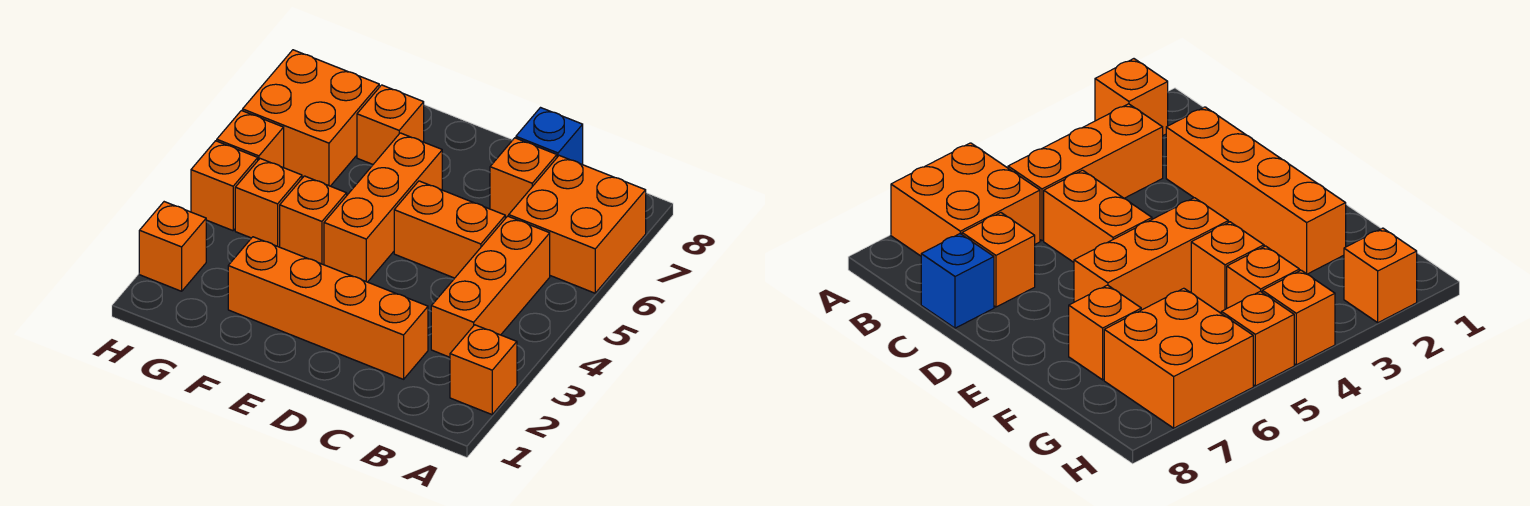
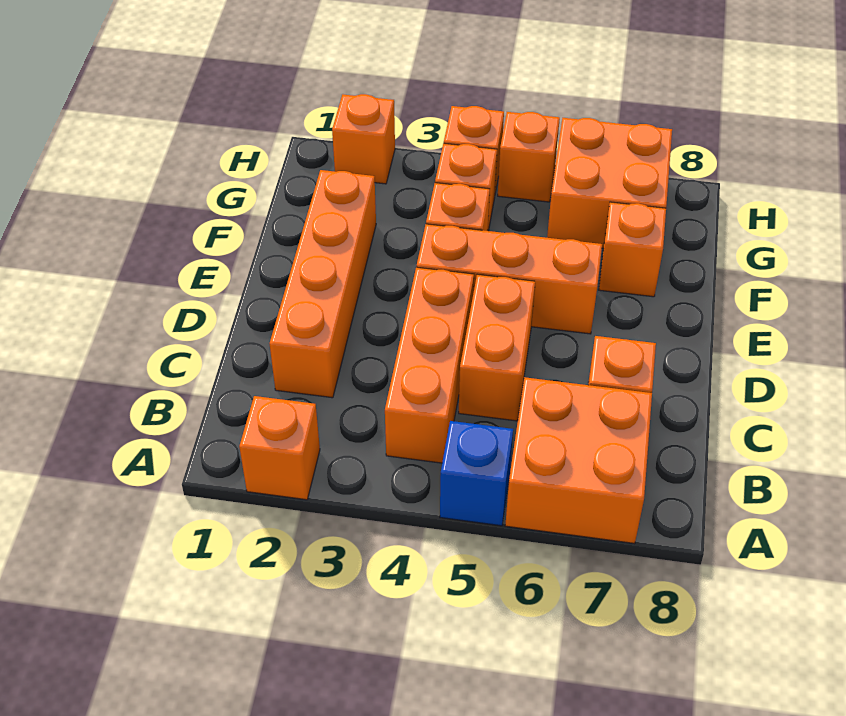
orange brick B3:B5 level 1 -> orange brick B4:D4 level 1
blue brick C8 level 1 -> blue brick A5 level 1

